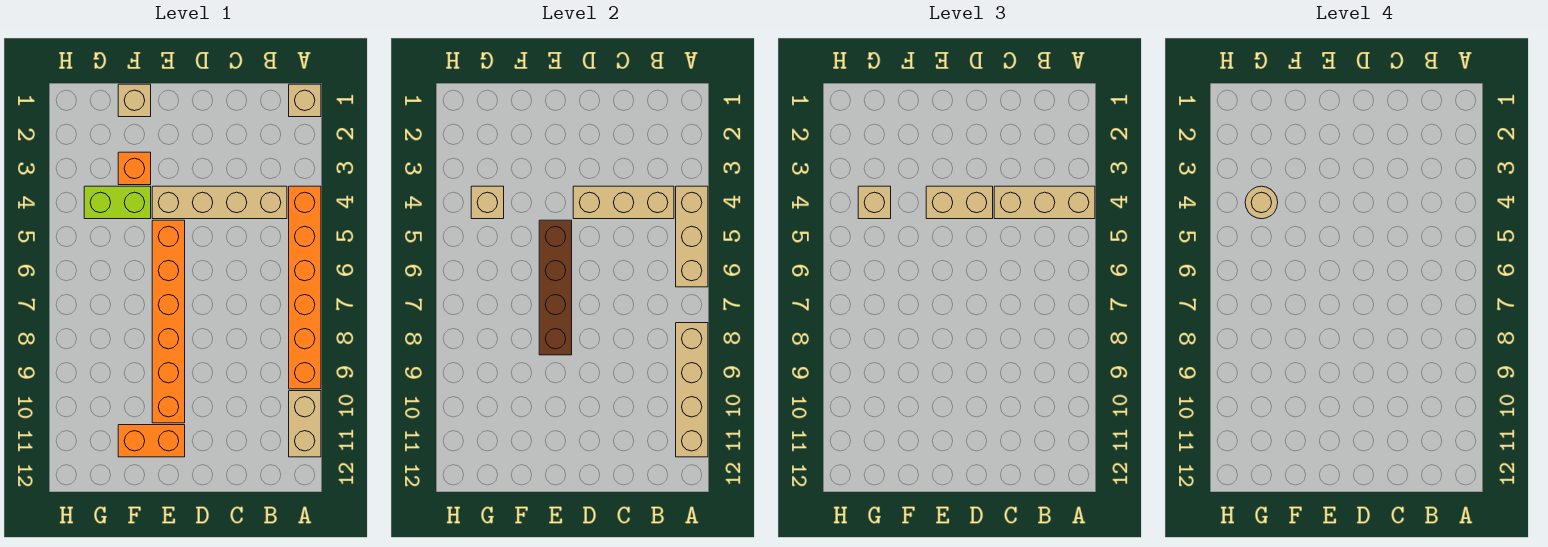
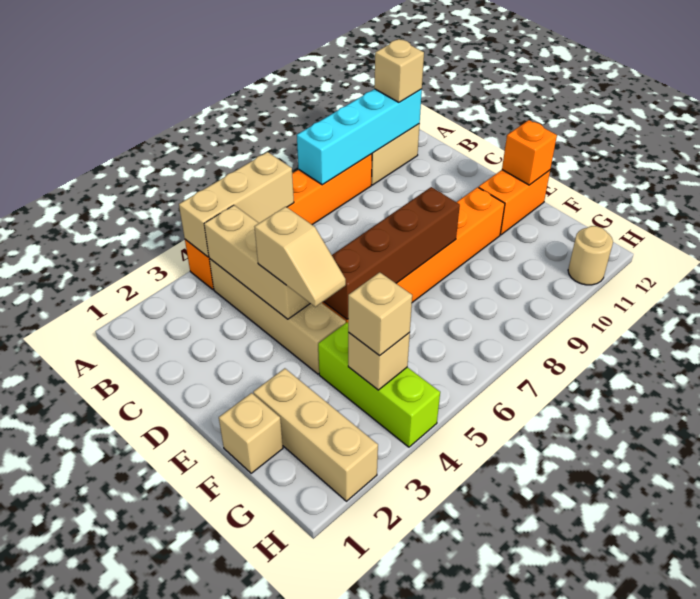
tan brick A1 level 1 -> tan brick A11 level 3
tan brick A4:C4 level 3 -> tan brick F2:H2 level 1
tan brick A8:A11 level 2 -> cyan brick A8:A11 level 2
tan brick D4:E4 level 3 -> tan slope D4:E4 level 3 top D
orange brick E11:F11 level 1 -> orange brick E11:E12 level 1
orange brick F3 level 1 -> orange brick E12 level 2
lime brick F4:G4 level 1 -> lime brick F4:H4 level 1
tan round brick G4 level 4 -> tan round brick H11 level 1

